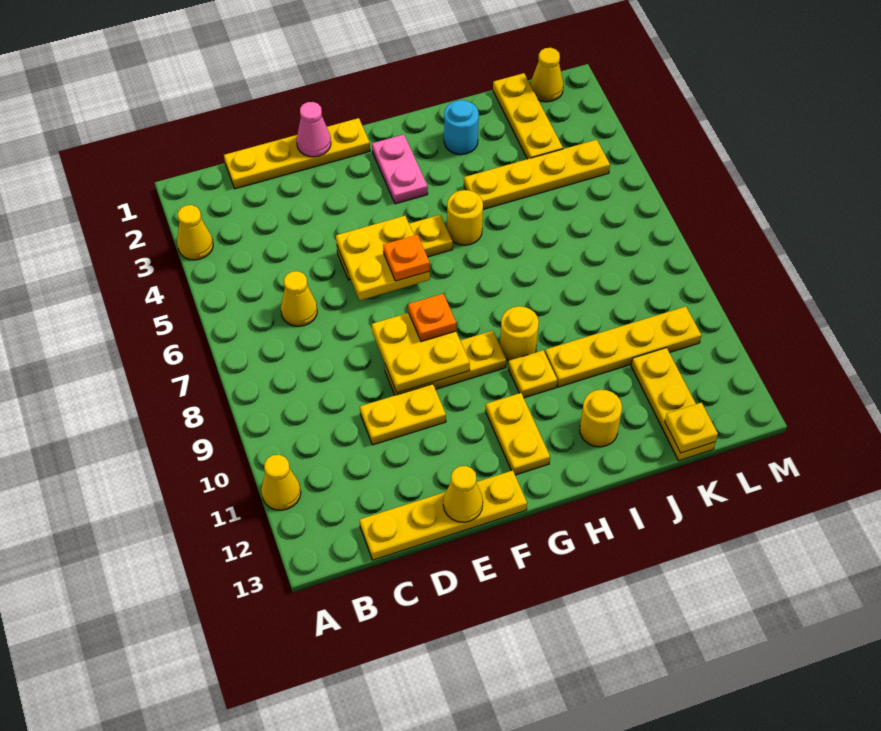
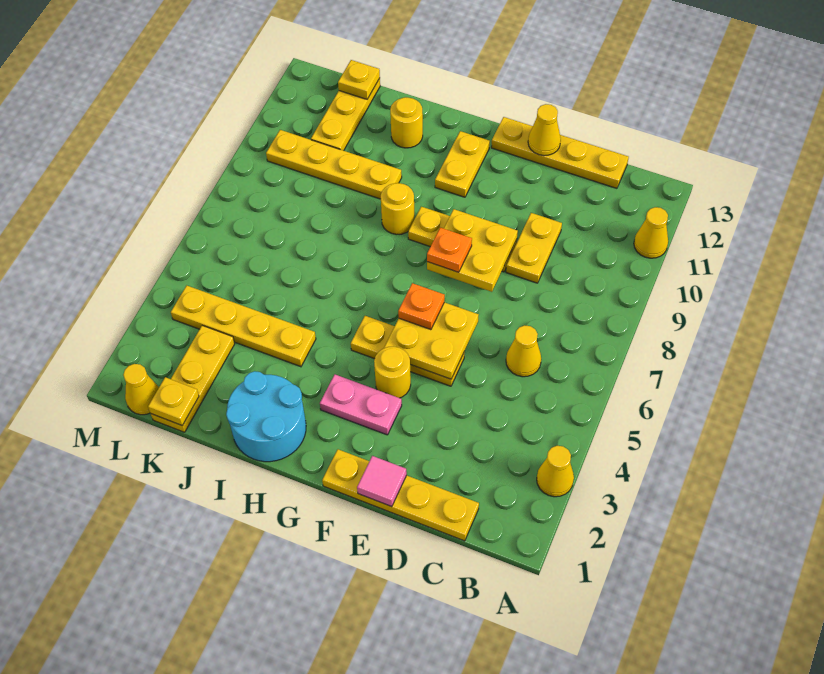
yellow plate D10:E10 level 1 -> yellow plate D9:D10 level 1
pink cone E1 level 2 -> pink tile E1 level 2
pink plate G2:G3 level 1 -> pink plate F3:G3 level 1
yellow round brick H5 level 1 -> yellow round brick F4 level 1
yellow plate H10 level 1 -> yellow plate K1 level 2
cyan round brick I2 level 1 -> cyan round brick H1:I2 level 1

